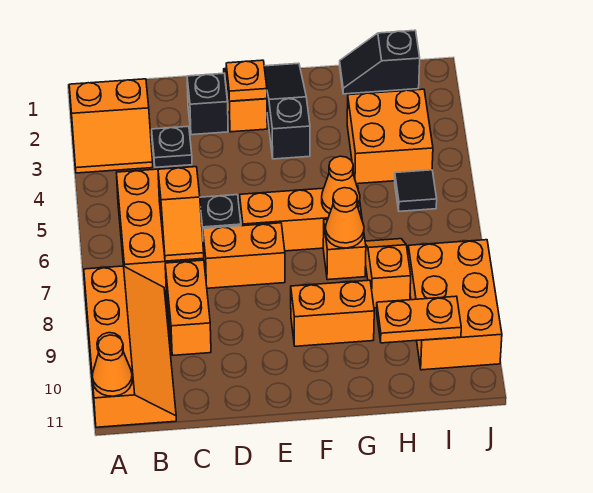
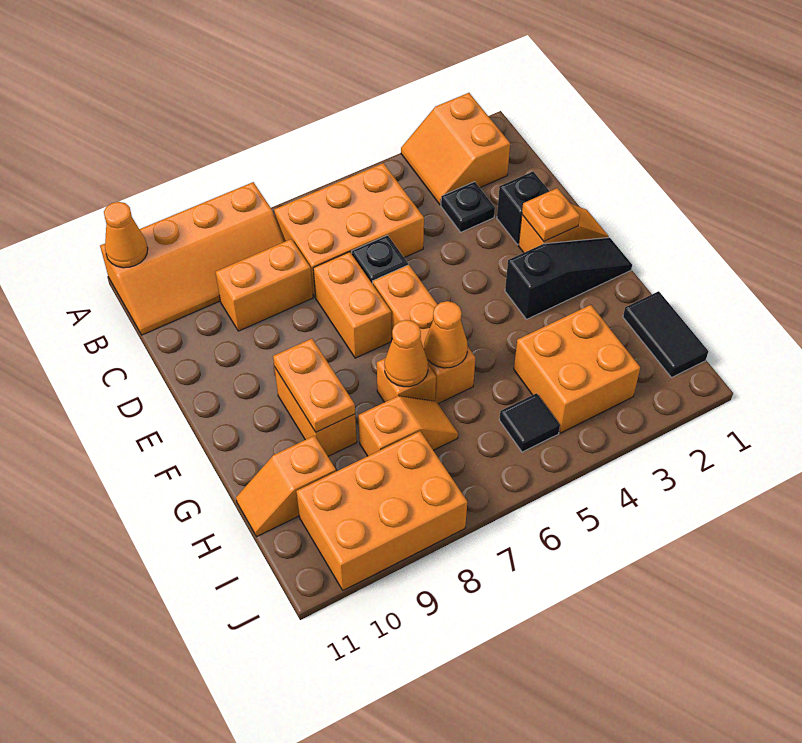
orange slope C6:C7 level 2 top 6 -> orange slope H10:H11 level 1 top 10
black slope H1:I1 level 1 top I -> black tile H1:I1 level 1
orange plate H10:I10 level 2 -> orange plate F9:G9 level 2

